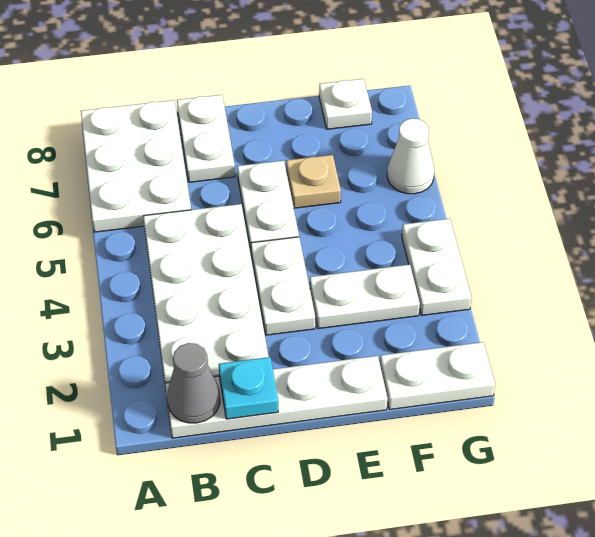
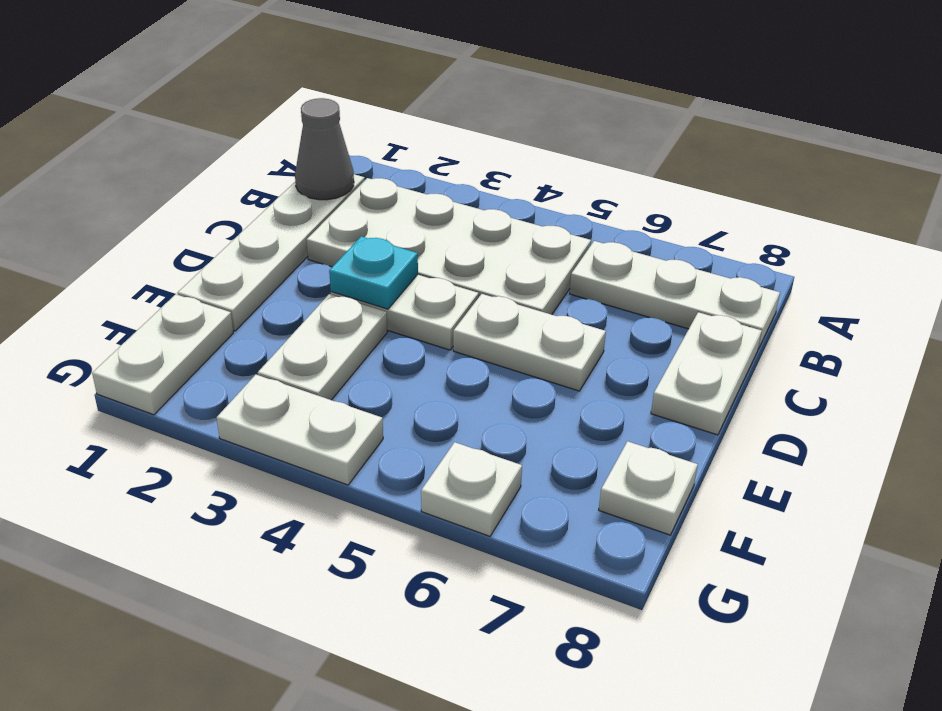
white plate A6:B8 level 1 -> white plate B6:B8 level 1
cyan plate C1 level 2 -> cyan plate D3 level 2
white plate C7:C8 level 1 -> white plate C8:D8 level 1
tan plate E6 level 1 -> none
white cone G6 level 1 -> white plate G6 level 1

